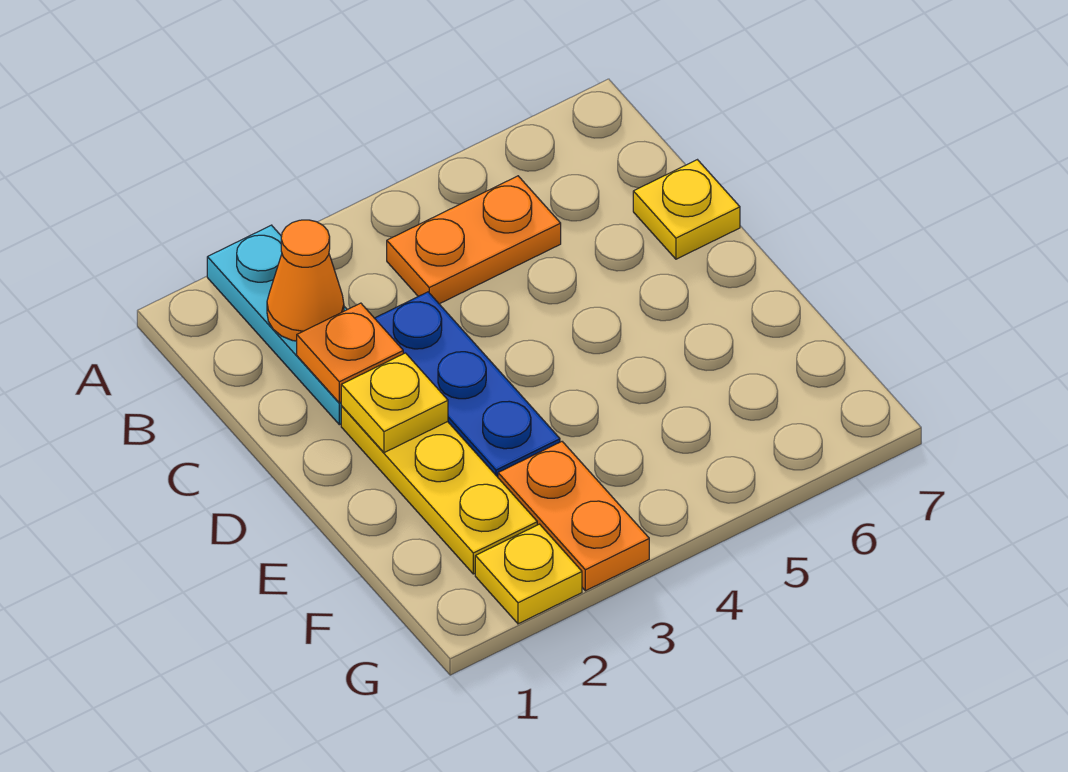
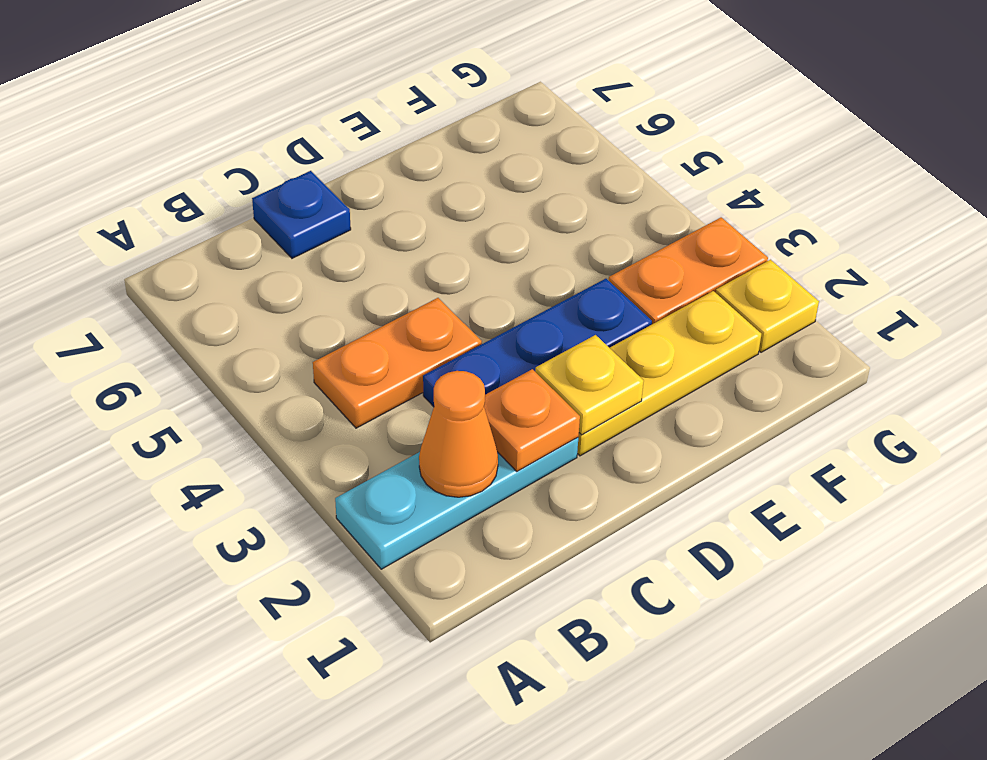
orange plate B4:B5 level 1 -> orange plate B4:C4 level 1
yellow plate C7 level 1 -> blue plate C7 level 1

